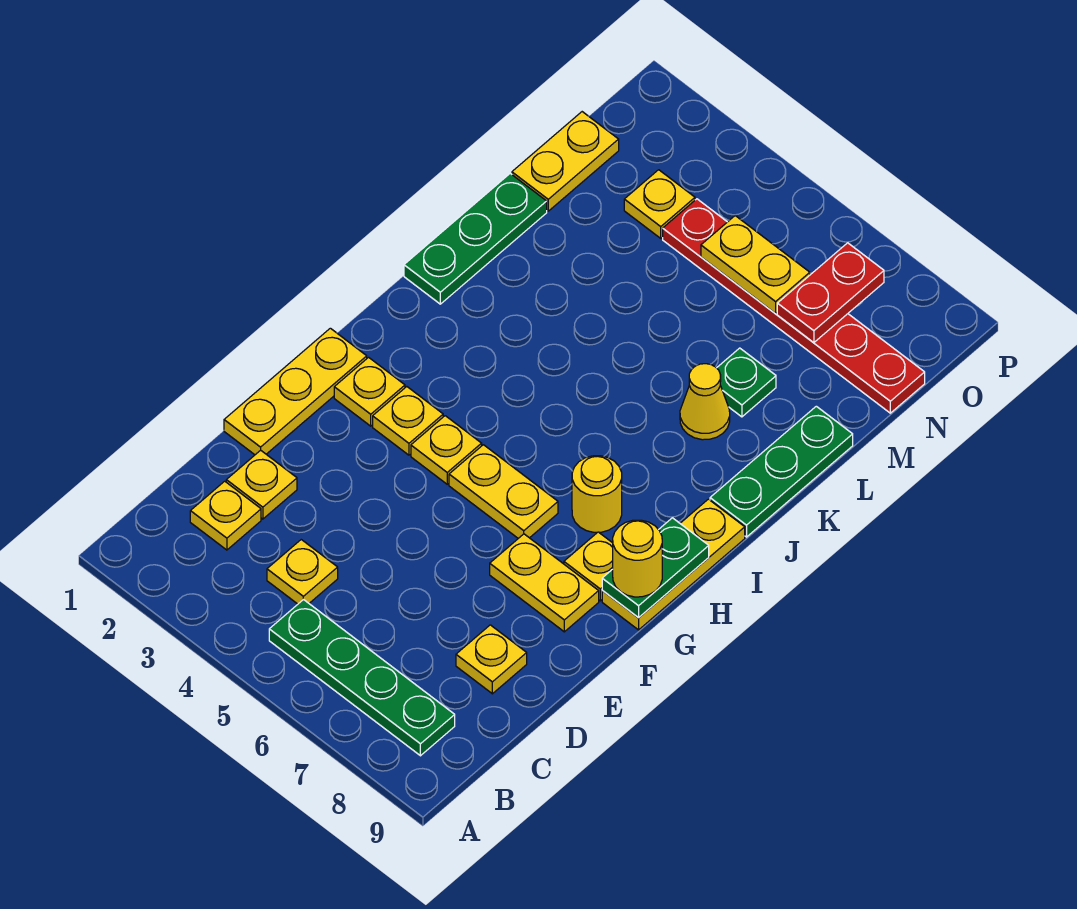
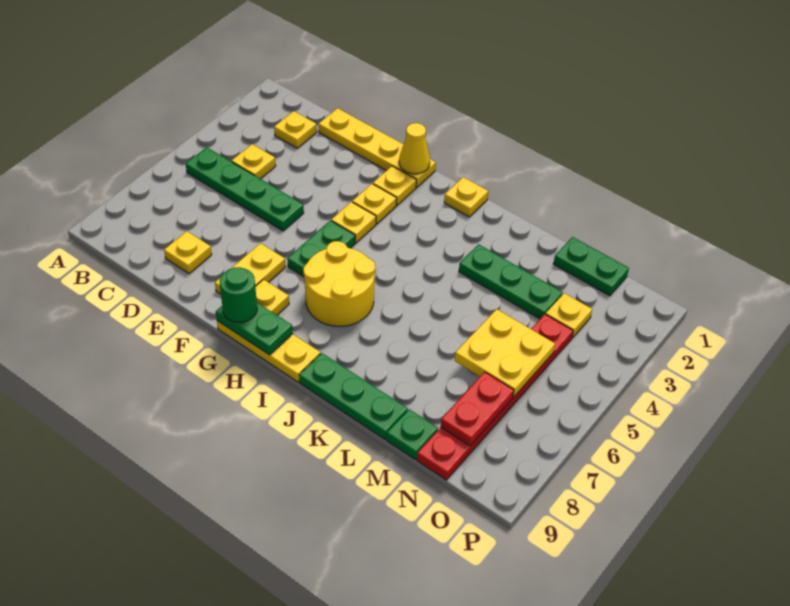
green plate B5:B8 level 1 -> green plate B5:E5 level 1
yellow plate D2 level 1 -> yellow plate I1 level 1
yellow plate E1:G1 level 1 -> yellow plate D1:G1 level 1
yellow plate G5:G6 level 1 -> green plate G5:G6 level 1
yellow round brick G9 level 3 -> green round brick G9 level 3
yellow round brick H7 level 1 -> yellow round brick H6:I7 level 1
green plate J1:L1 level 1 -> green plate K3:M3 level 1
yellow cone K7 level 1 -> yellow cone G1 level 2
green plate L7 level 1 -> green plate M9 level 1
yellow plate M1:N1 level 1 -> green plate M1:N1 level 1
yellow plate N5:N6 level 2 -> yellow plate M5:N6 level 2
red plate N7:O7 level 2 -> red plate N7:N8 level 2

